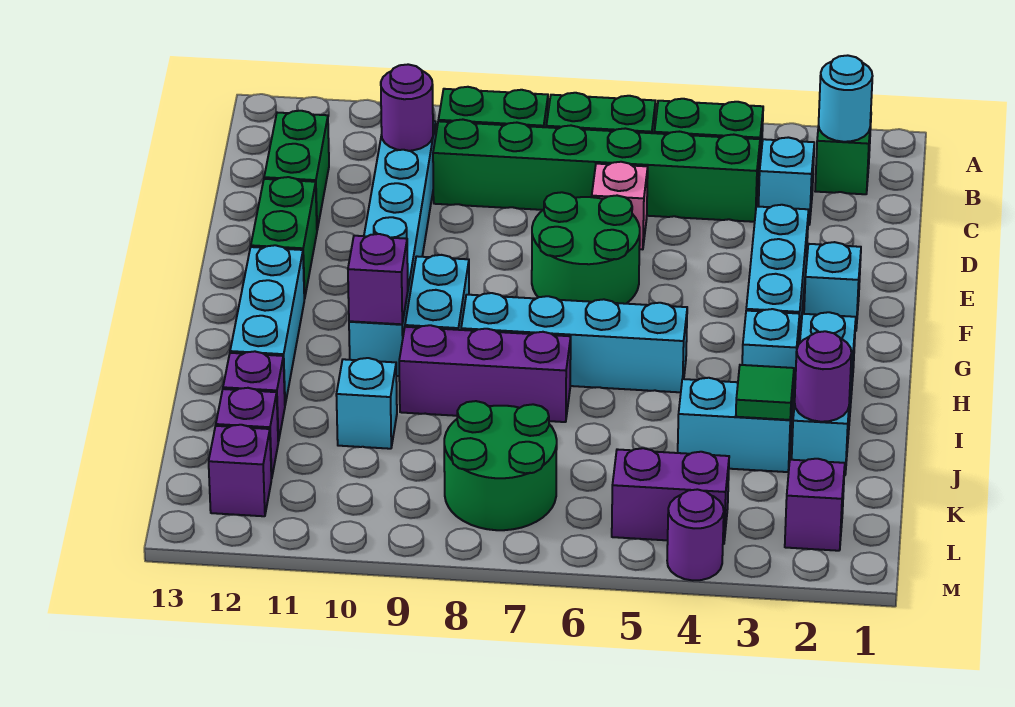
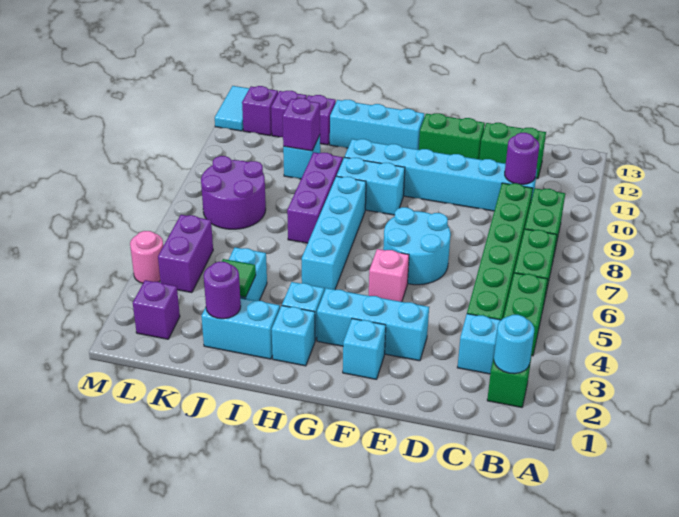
pink brick D6 level 1 -> pink brick F5 level 1
green round brick E6:F7 level 1 -> cyan round brick E6:F7 level 1
purple brick H10 level 2 -> purple brick J10 level 2
green round brick K7:L8 level 1 -> purple round brick K7:L8 level 1
purple round brick M4 level 1 -> pink round brick M4 level 1
none -> cyan tile M12:M13 level 1

